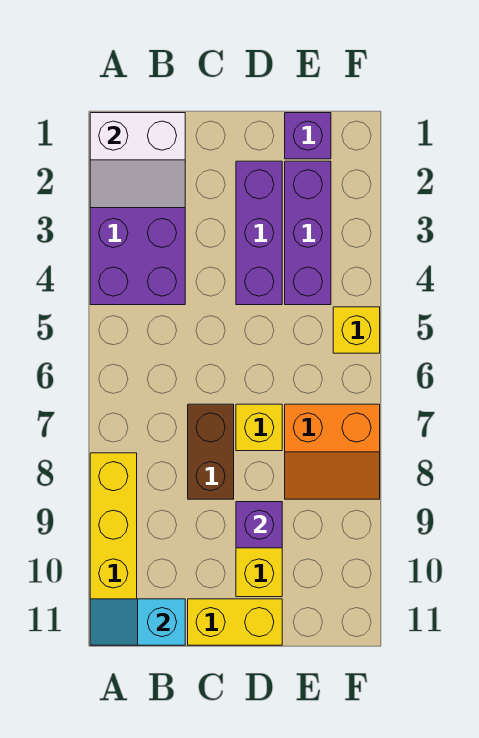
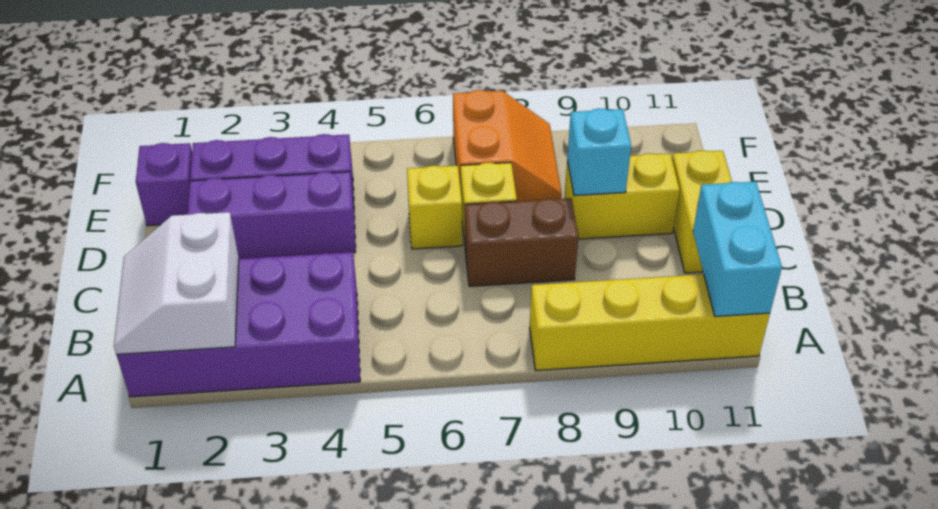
white slope A1:B2 level 2 top 1 -> white slope A1:B2 level 2 top 2
cyan slope A11:B11 level 2 top B -> cyan brick A11:B11 level 2
purple brick D9 level 2 -> cyan brick D9 level 2
yellow brick F5 level 1 -> yellow brick D6 level 1

